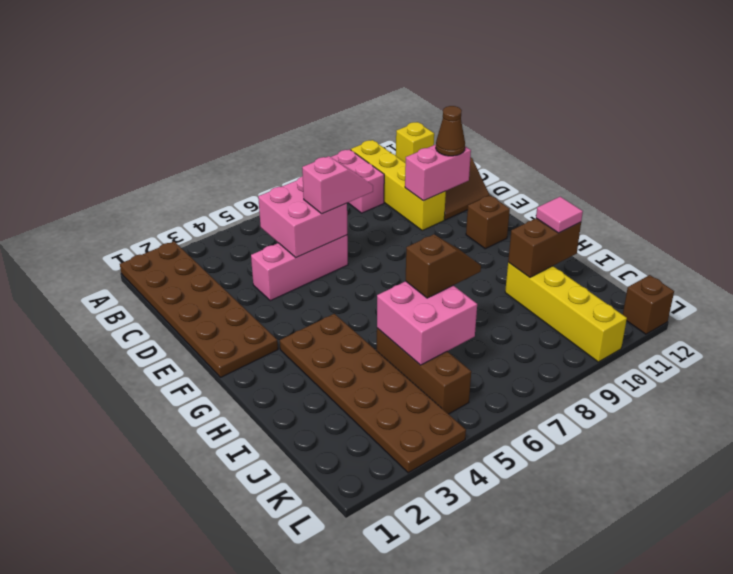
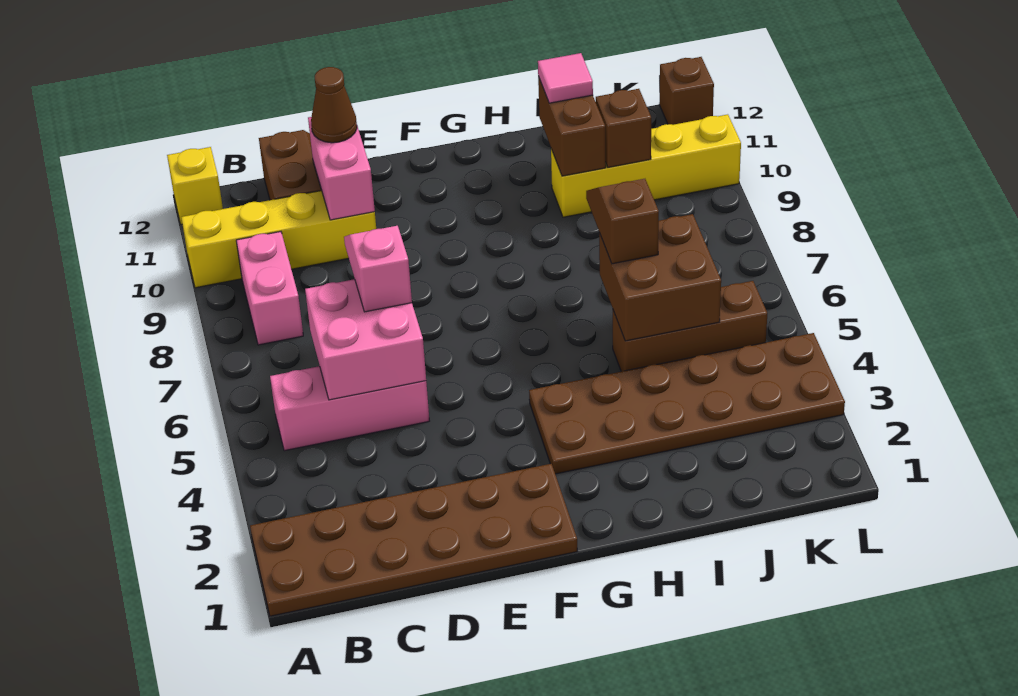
pink brick A9:B9 level 1 -> pink brick B8:B9 level 1
pink brick D4:D6 level 1 -> pink brick B5:D5 level 1
brown brick F11 level 1 -> brown brick J10 level 2
pink brick I5:J6 level 2 -> brown brick I5:J6 level 2

